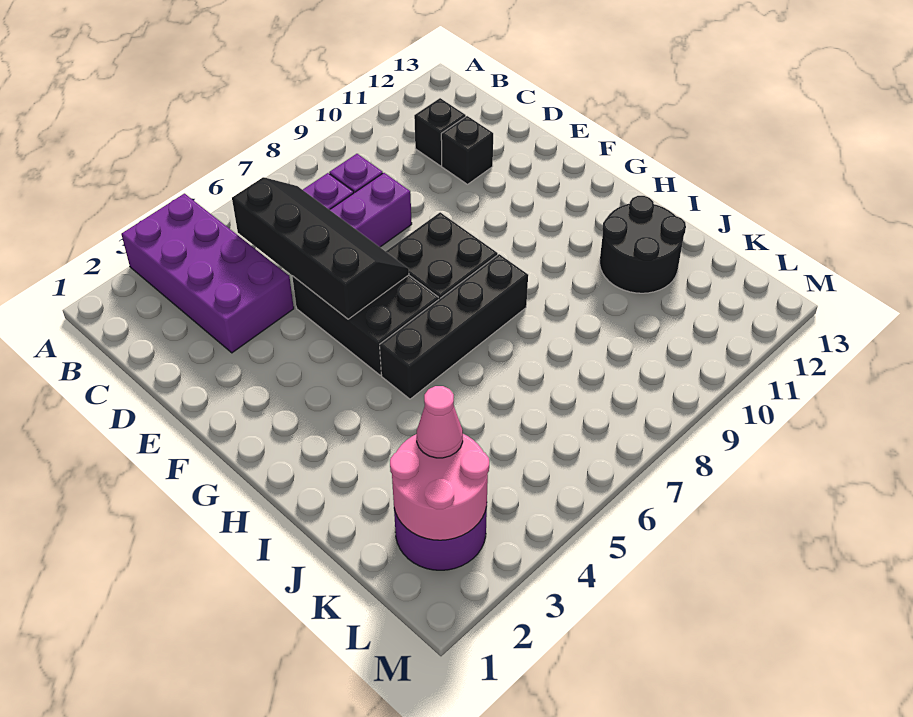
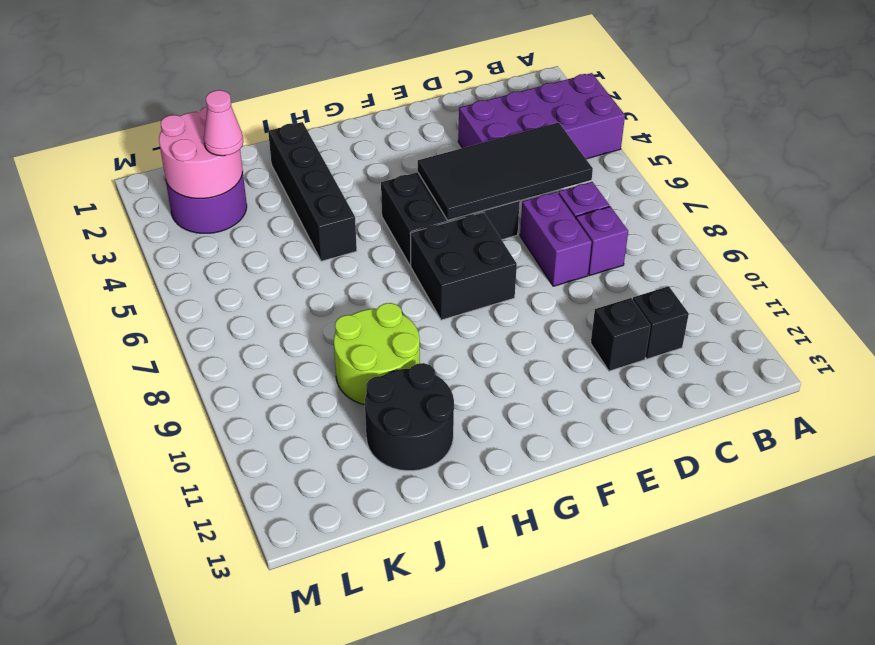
black slope C5:F6 level 2 top 5 -> black tile C5:F6 level 2
black brick H5:H8 level 1 -> black brick I2:I5 level 1
none -> lime round brick I9:J10 level 1

